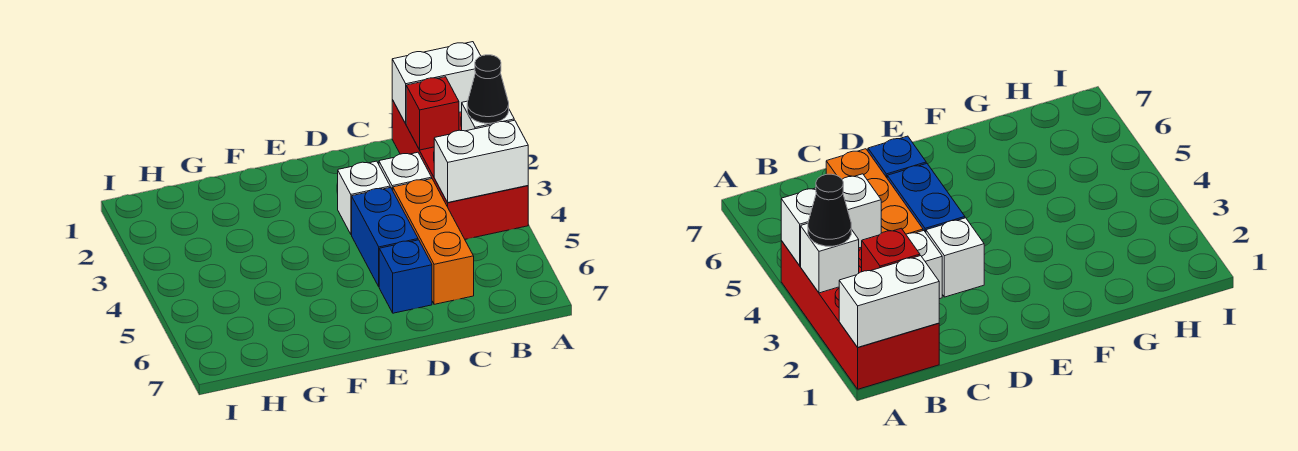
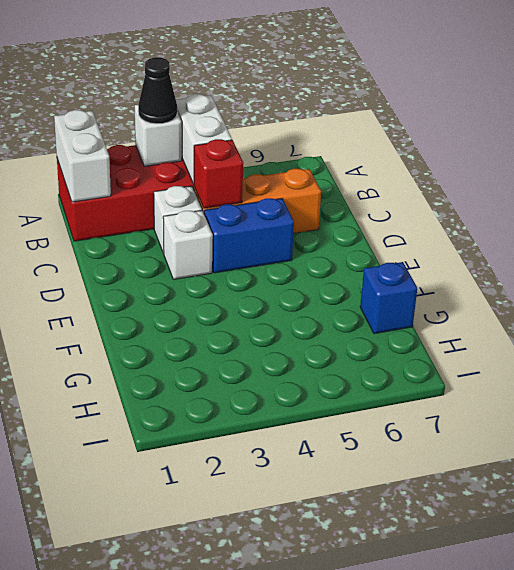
red brick B2 level 2 -> red brick C4 level 2
blue brick D6 level 1 -> blue brick G7 level 1

